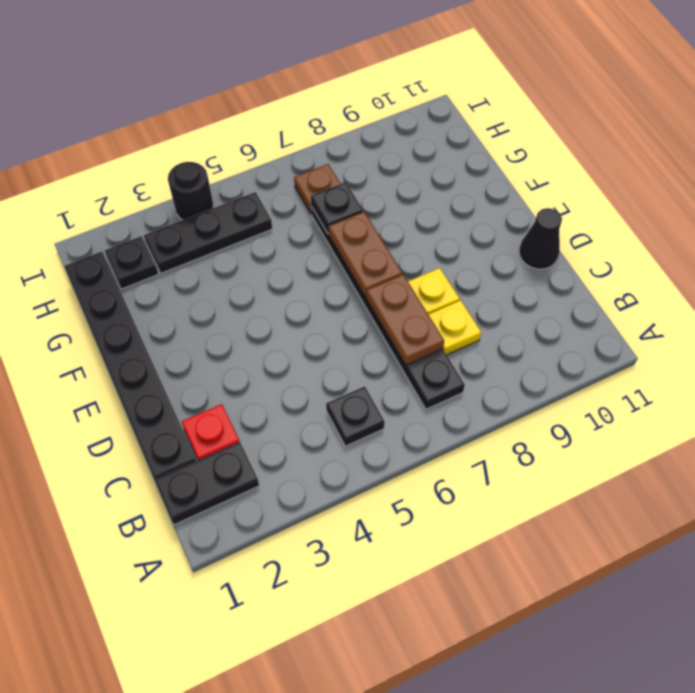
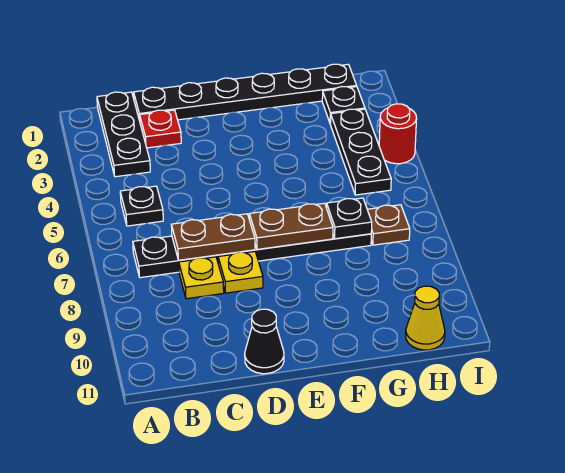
black plate B1:B2 level 1 -> black plate B1:B3 level 1
none -> yellow cone H11 level 1
black round brick I4 level 1 -> red round brick I4 level 1

